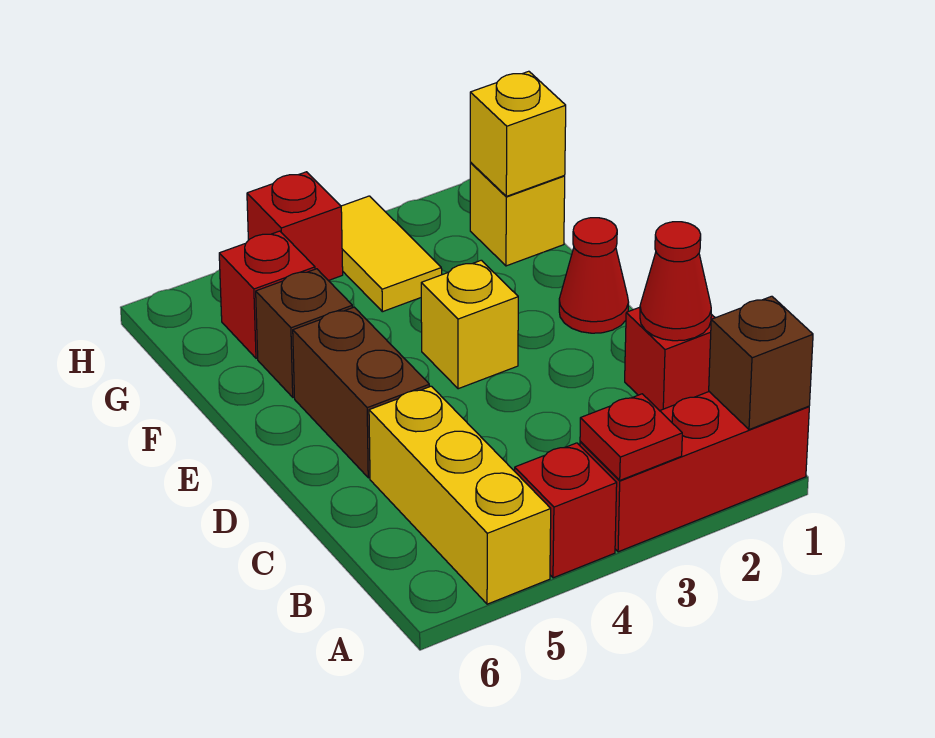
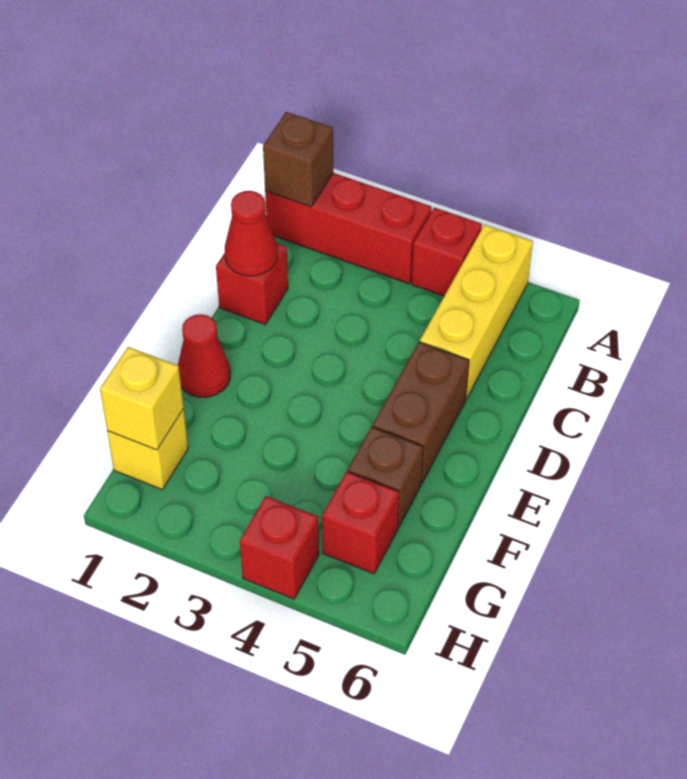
red plate A3 level 2 -> none
yellow brick E3 level 1 -> none
yellow tile G3:H3 level 1 -> none

